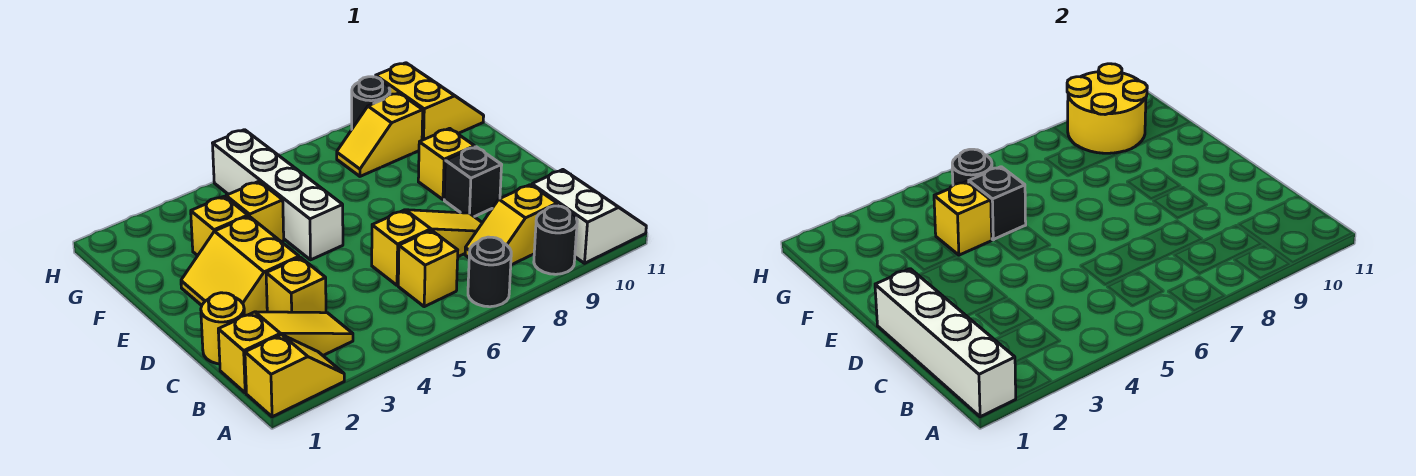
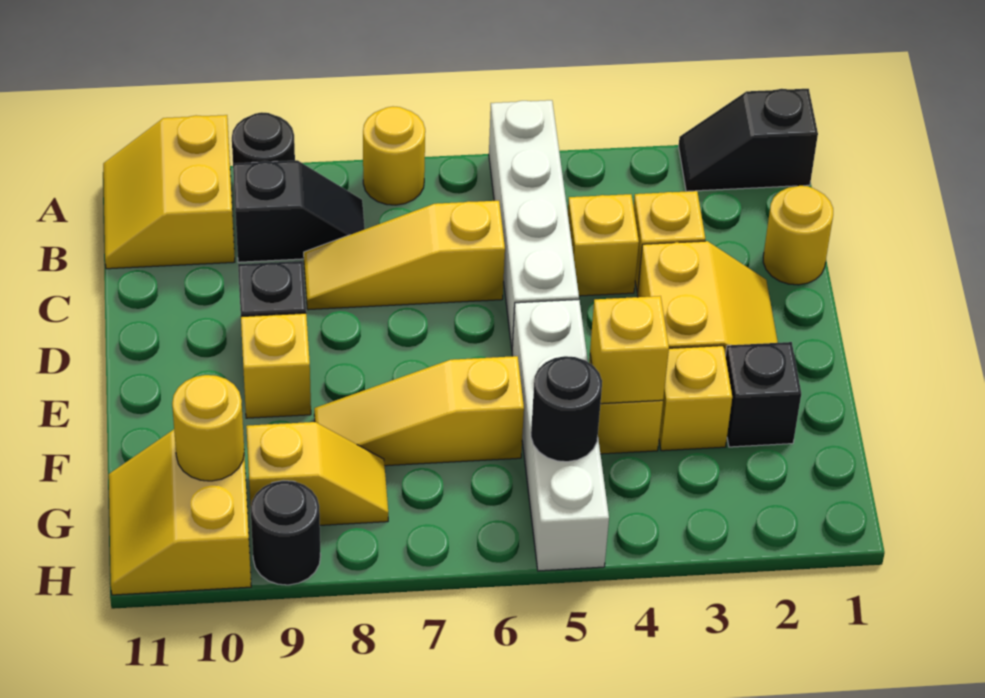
yellow slope A1:A2 level 1 top 1 -> black slope A1:A2 level 1 top 1
white brick A1:D1 level 2 -> white brick A5:D5 level 1
black round brick A7 level 1 -> yellow round brick A7 level 1
white slope A10:B11 level 1 top 10 -> yellow slope A10:B11 level 1 top 10
yellow slope B1:B3 level 1 top 1 -> yellow slope F6:F8 level 1 top 6
yellow brick B6 level 1 -> yellow brick C4 level 1
yellow slope B8:B9 level 1 top 9 -> black slope B8:B9 level 1 top 9
black brick F5 level 2 -> black brick F2 level 1
yellow round brick G9:H10 level 2 -> yellow round brick G10 level 2

